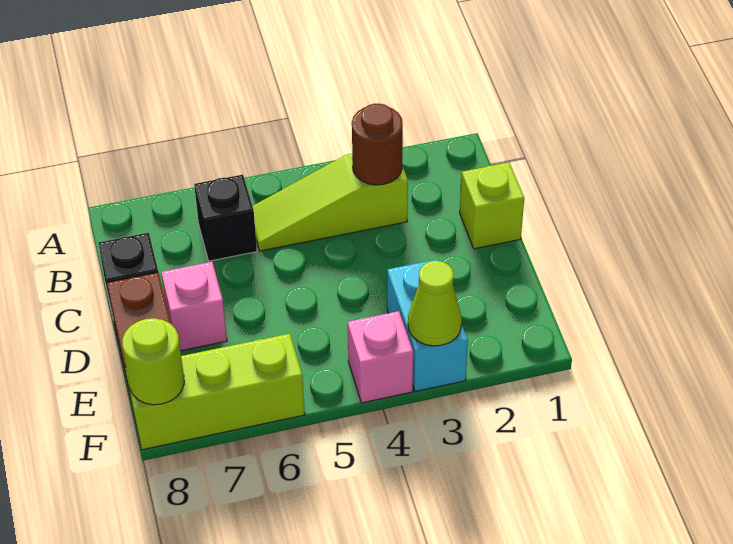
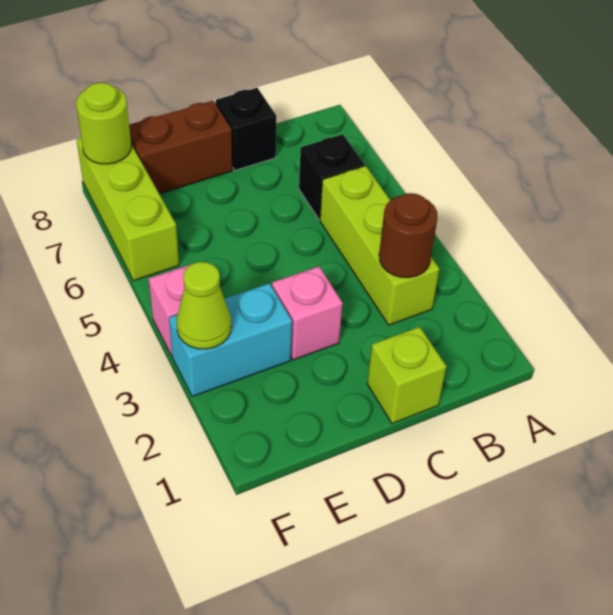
lime slope B3:B5 level 1 top 3 -> lime brick B3:B5 level 1
pink brick D7 level 1 -> pink brick D3 level 1

